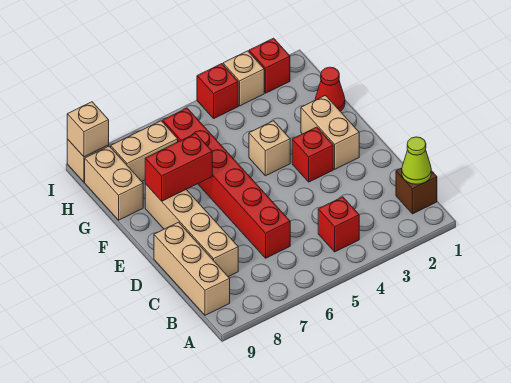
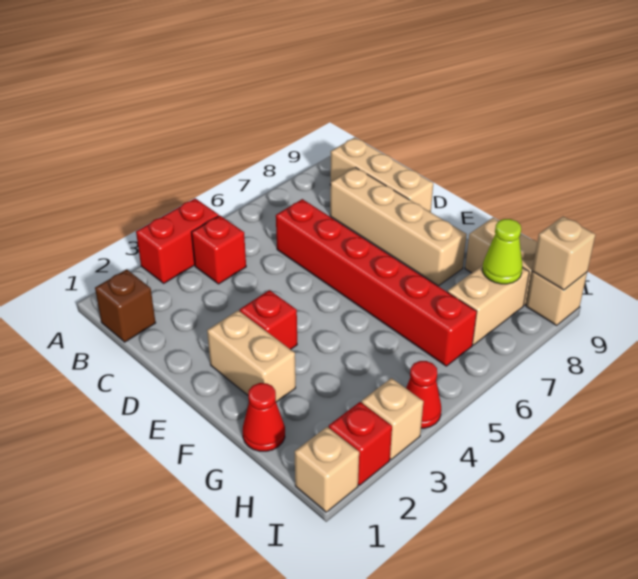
lime cone B1 level 2 -> lime cone H8 level 2
tan brick F4 level 1 -> tan brick I1 level 1
red brick F7:F8 level 2 -> red brick A3:A4 level 1
red brick I4 level 1 -> red cone I4 level 1

